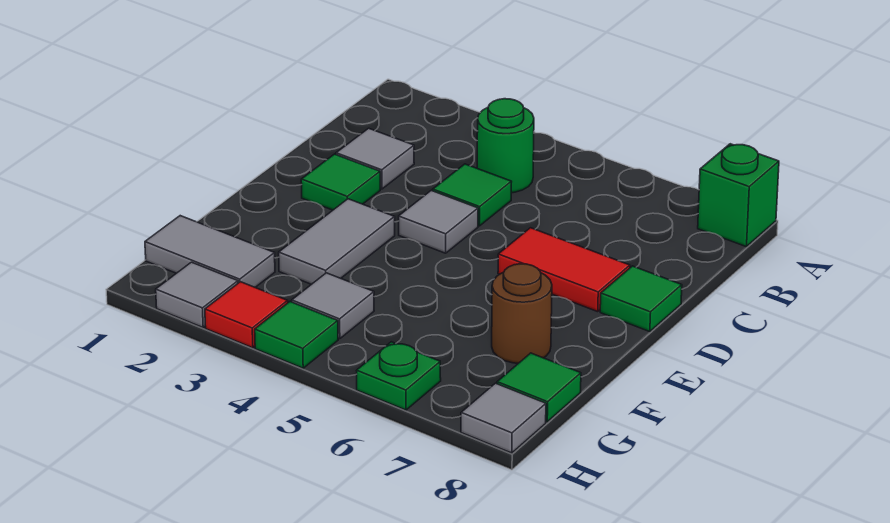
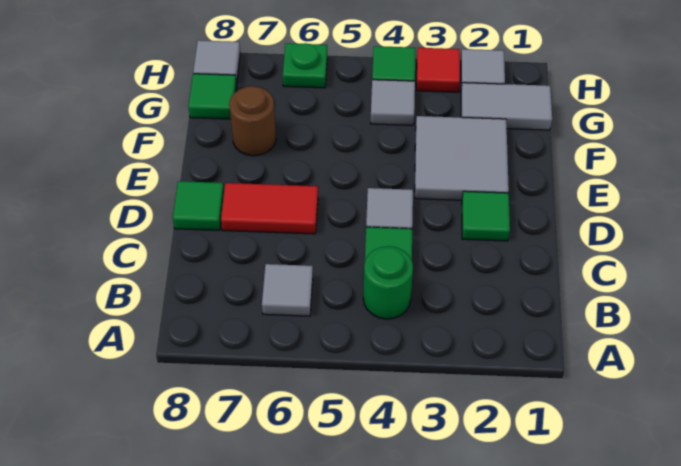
green brick A8 level 1 -> none
grey tile C2 level 1 -> grey tile B6 level 1
grey tile E3:F3 level 1 -> grey tile E2:F3 level 1

